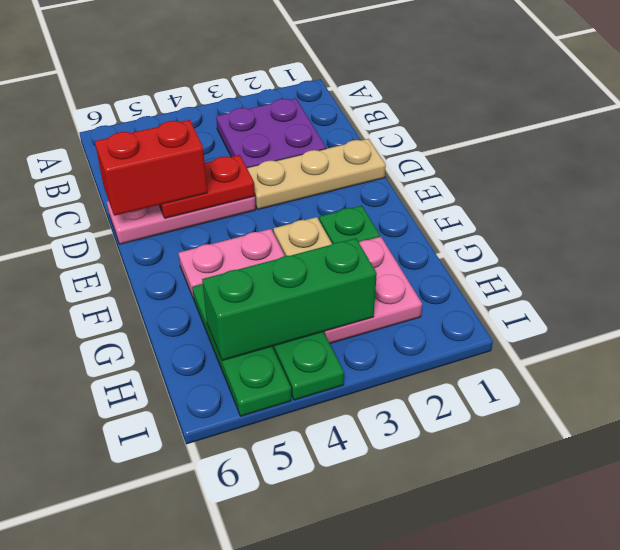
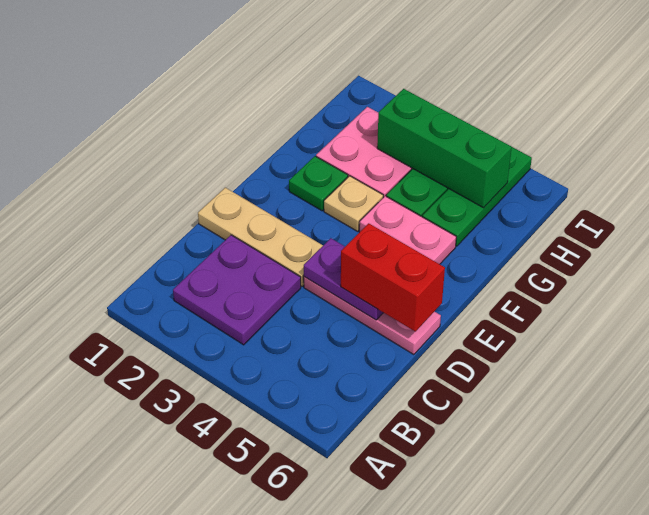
red plate D4:D5 level 2 -> purple plate D4:D5 level 2

